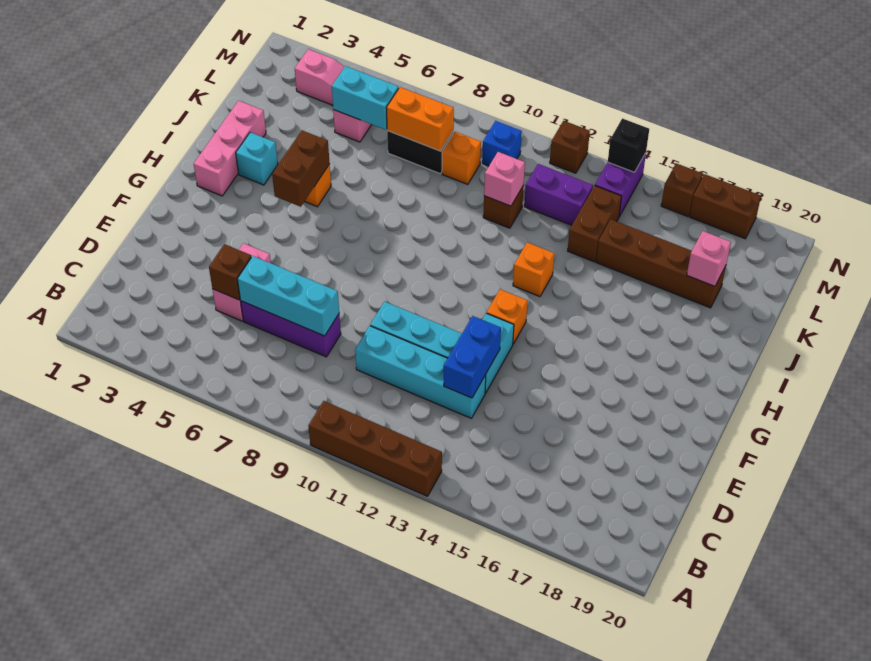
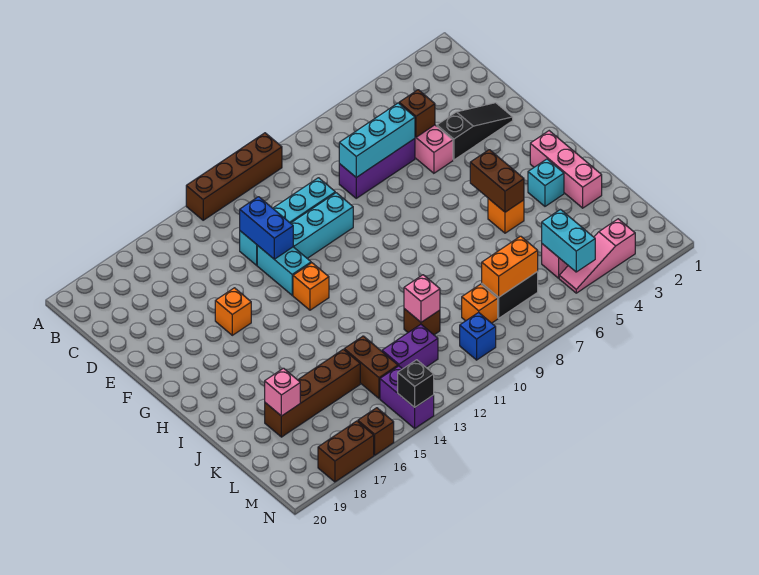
none -> black slope E2:E4 level 1 top 4
orange brick I13 level 1 -> orange brick F16 level 1
cyan brick L5:L6 level 2 -> cyan brick L5:M5 level 2
brown brick N12 level 1 -> none

